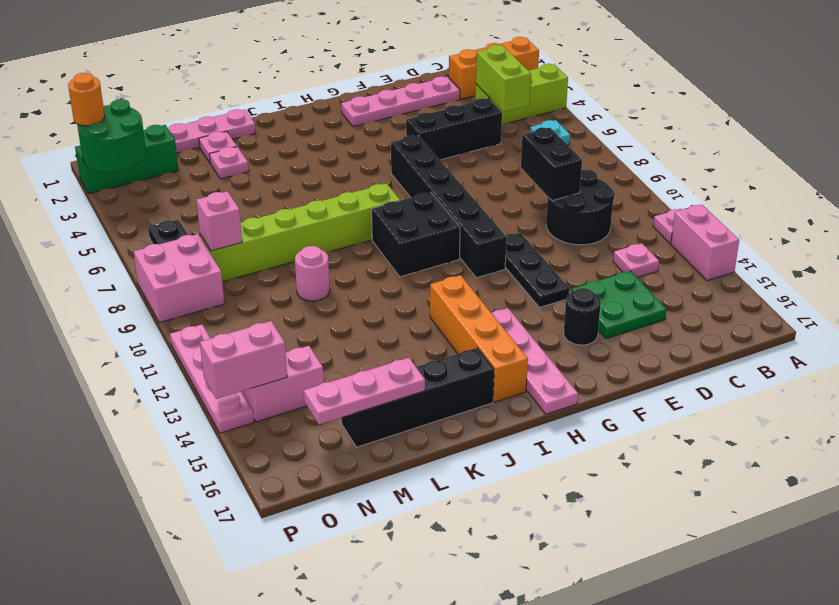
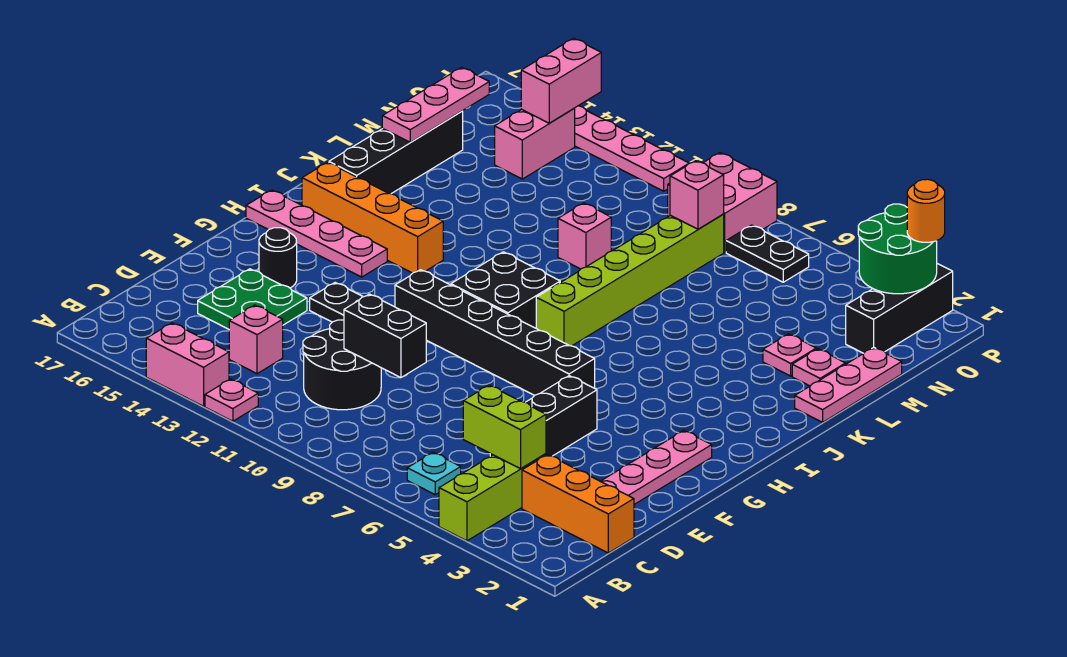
orange brick A2:C2 level 1 -> orange brick C1:C3 level 1
pink plate C13 level 1 -> pink brick C13 level 1
pink round brick L10 level 1 -> pink brick L10 level 1
green brick N2:P2 level 1 -> black brick N2:P2 level 1

